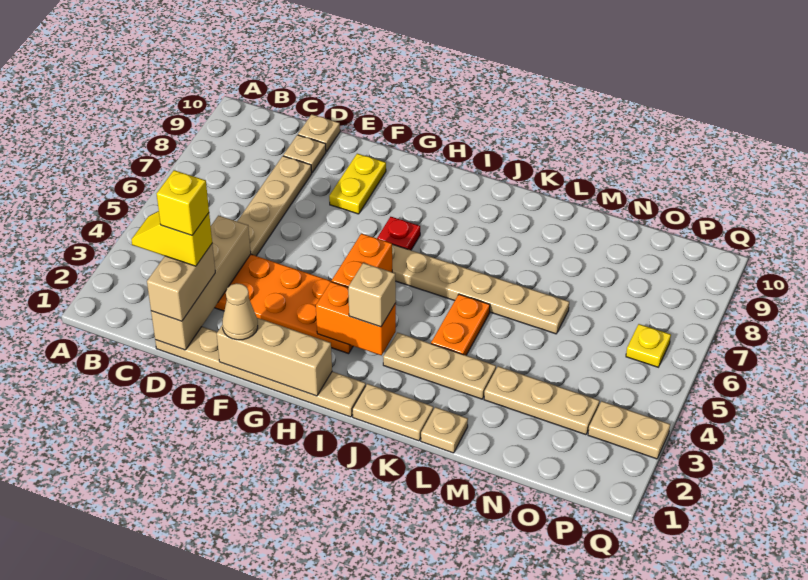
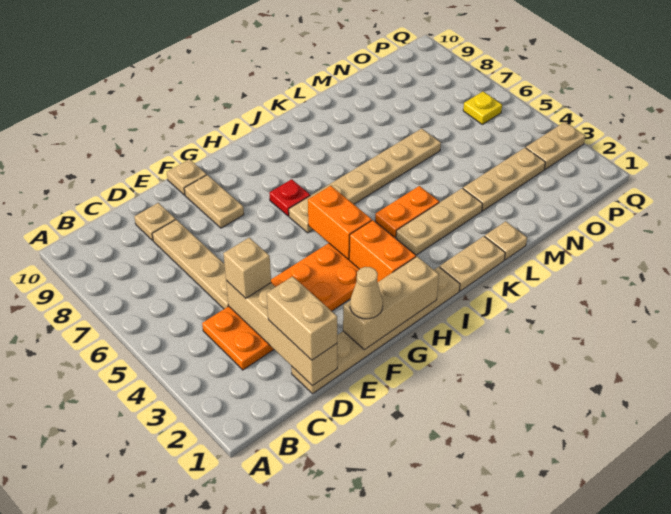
yellow slope C2:D2 level 4 top D -> none
yellow brick D2 level 5 -> none
tan plate D10 level 1 -> tan plate F10 level 1
yellow plate F8:F9 level 1 -> tan plate F8:F9 level 1
orange brick H3:I3 level 2 -> orange brick H2:H3 level 2
tan brick I3 level 3 -> tan brick D4 level 3
orange plate K4:K5 level 1 -> orange plate J4:K4 level 1

